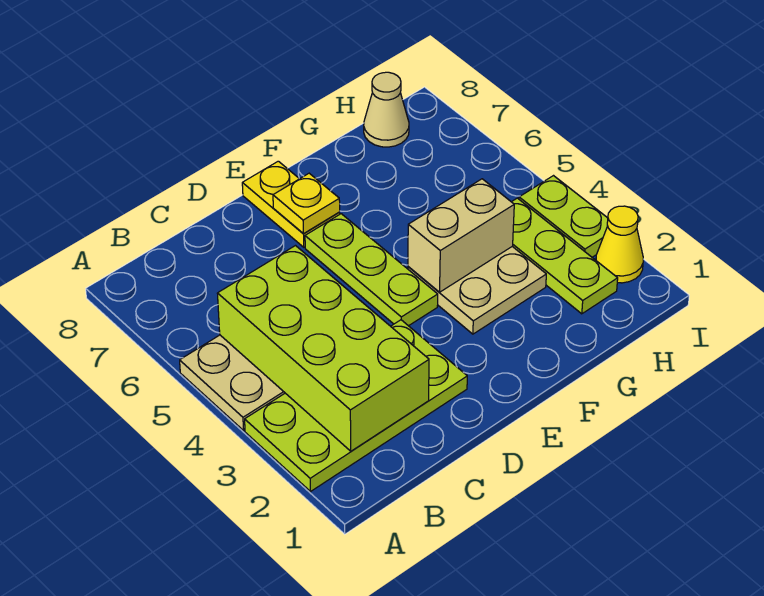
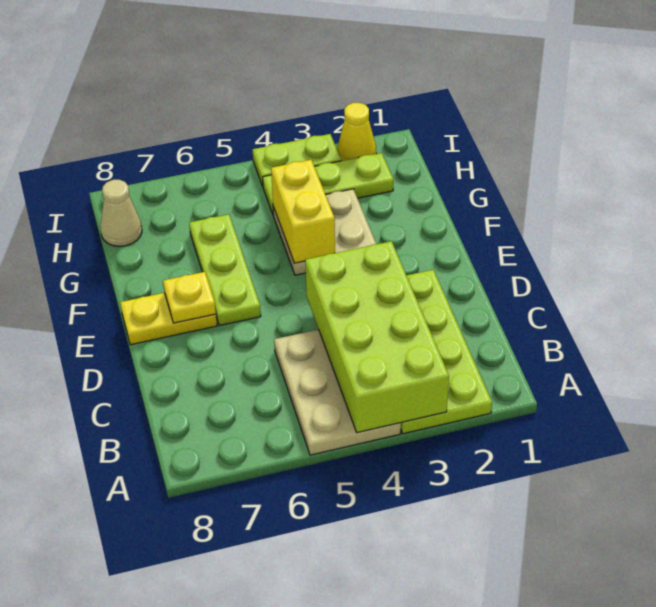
lime brick B2:C5 level 2 -> lime brick A3:D4 level 2
lime plate E4:E6 level 1 -> lime plate E6:G6 level 1
tan brick F4:G4 level 2 -> yellow brick F4:G4 level 2

